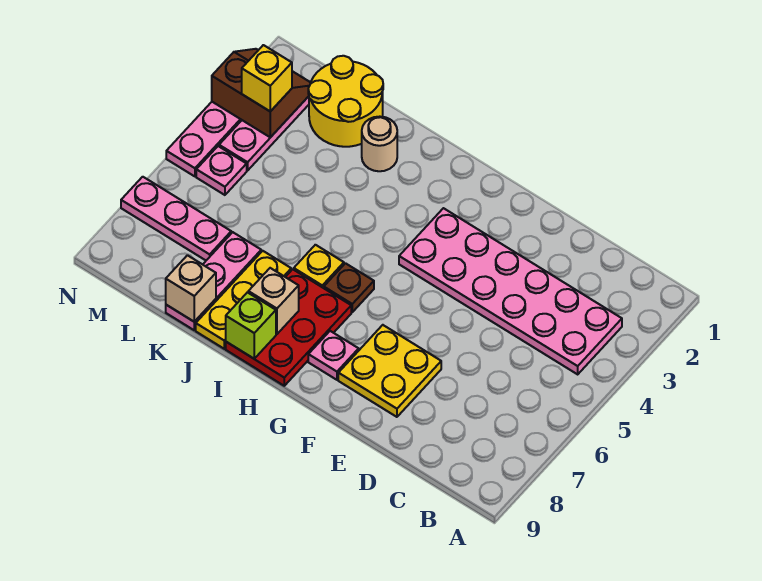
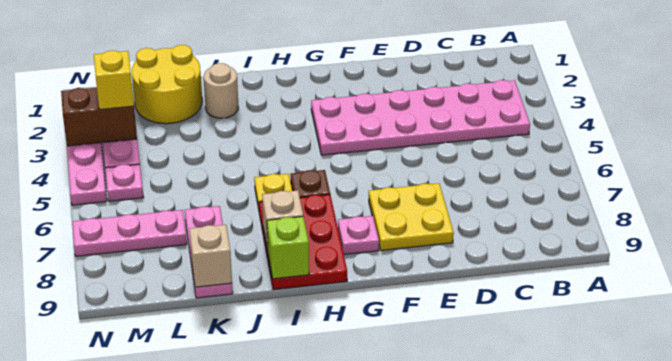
yellow plate J7:J9 level 1 -> none

